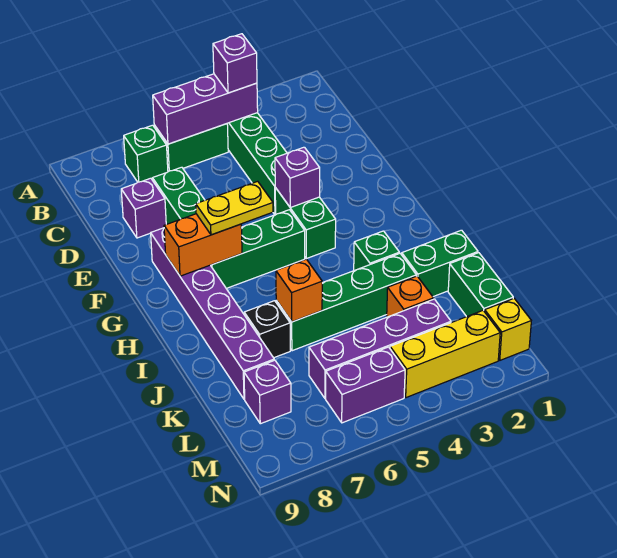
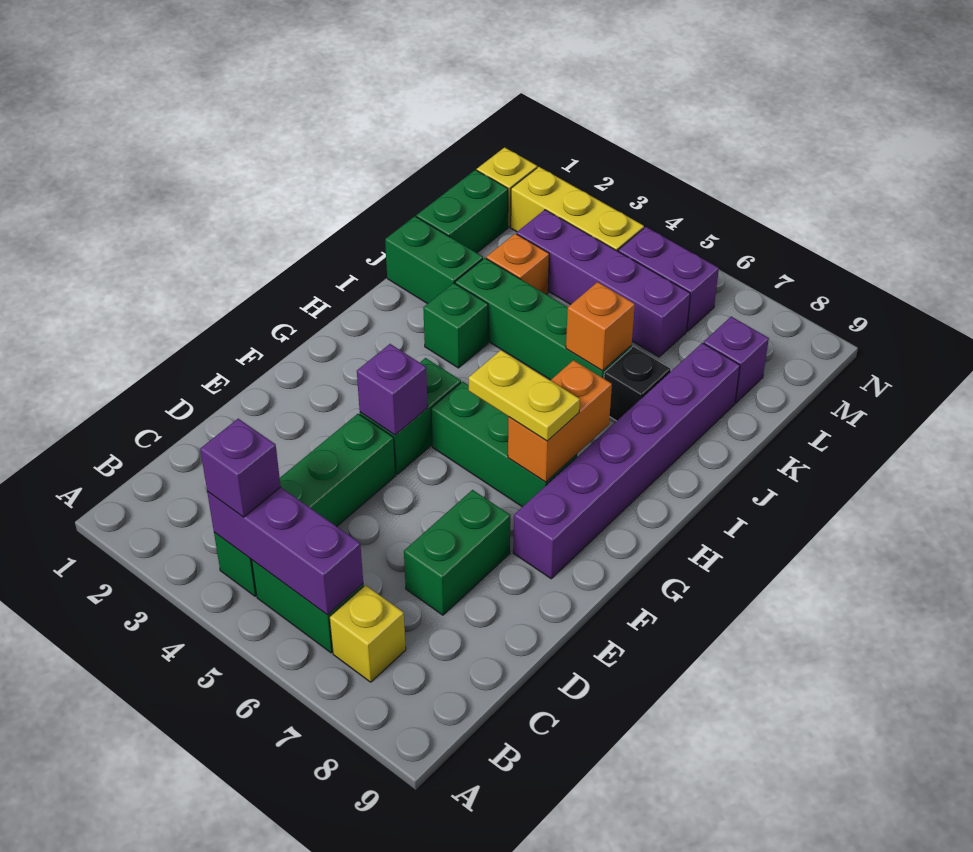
green brick B7 level 1 -> yellow brick B7 level 1
purple brick D8 level 1 -> none
orange brick G7:G8 level 2 -> orange brick G7:H7 level 2

